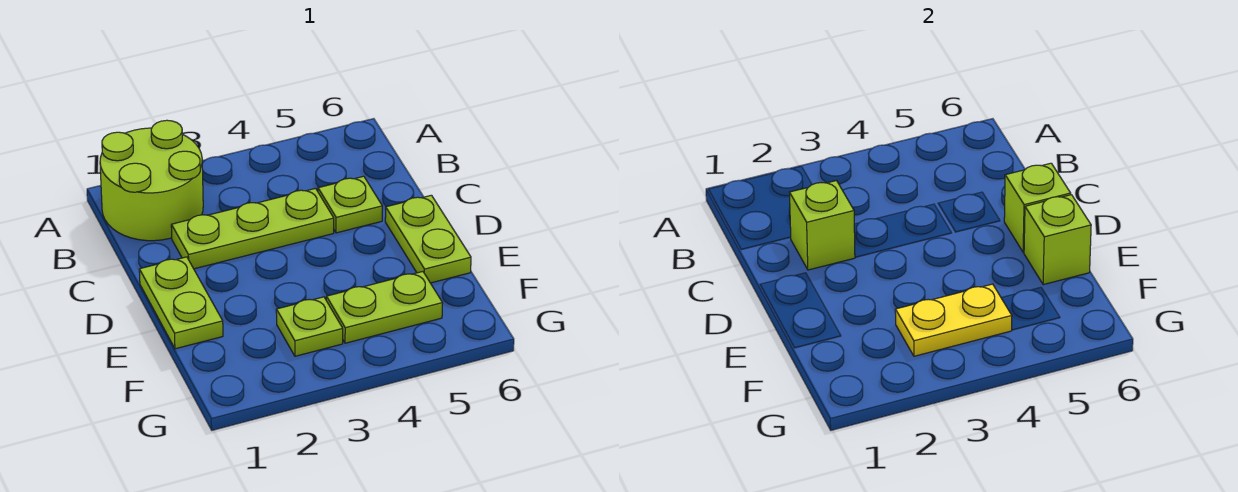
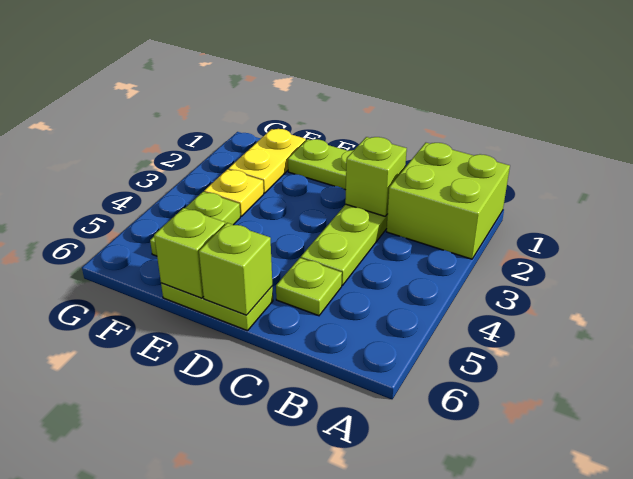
lime round brick A1:B2 level 1 -> lime brick A1:B2 level 1
lime plate F3 level 1 -> yellow plate F3 level 1
yellow plate F3:F4 level 2 -> yellow plate F1:F2 level 1

